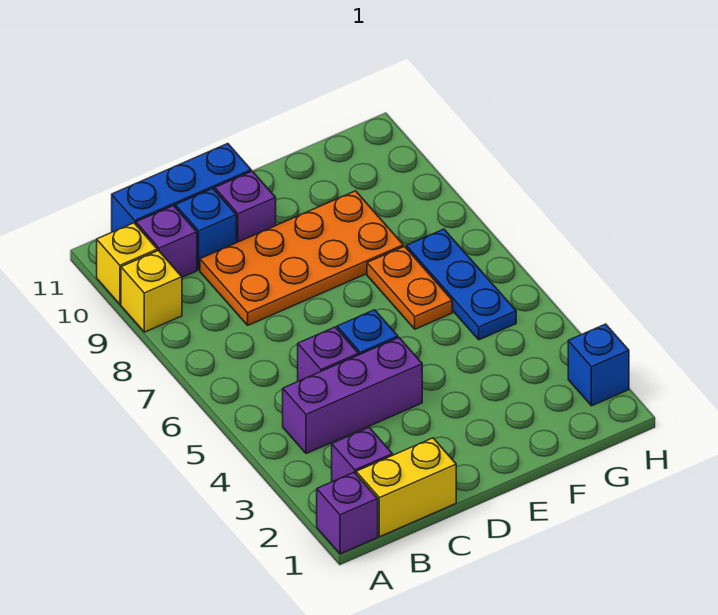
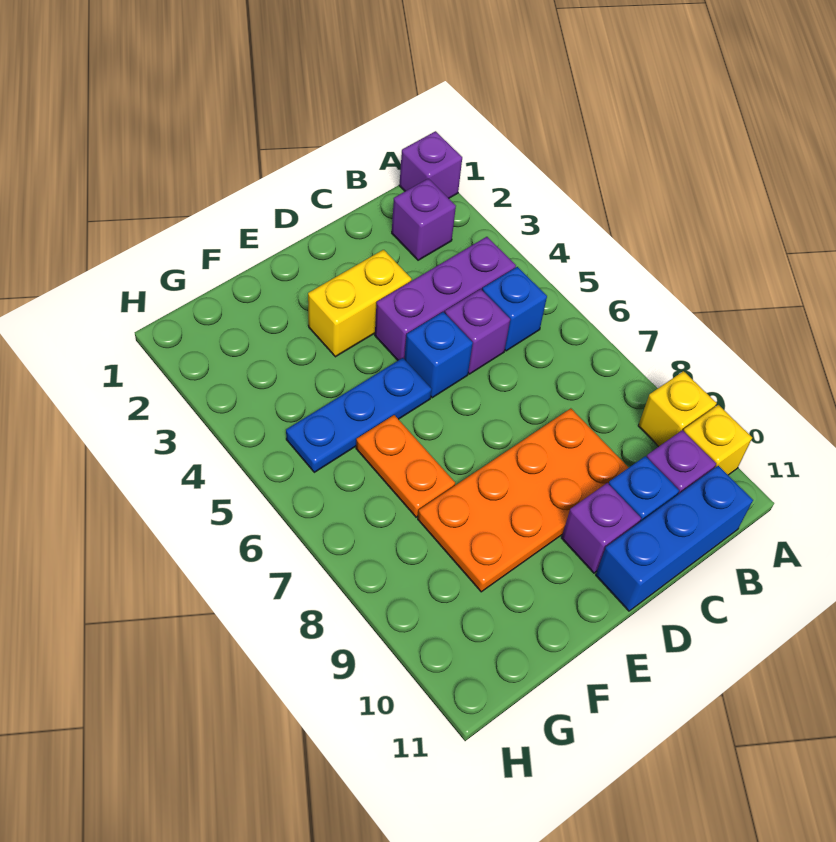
yellow brick B1:C1 level 1 -> yellow brick D3:E3 level 1
blue plate G5:G7 level 1 -> blue plate E5:G5 level 1
blue brick H2 level 1 -> blue brick B5 level 1

